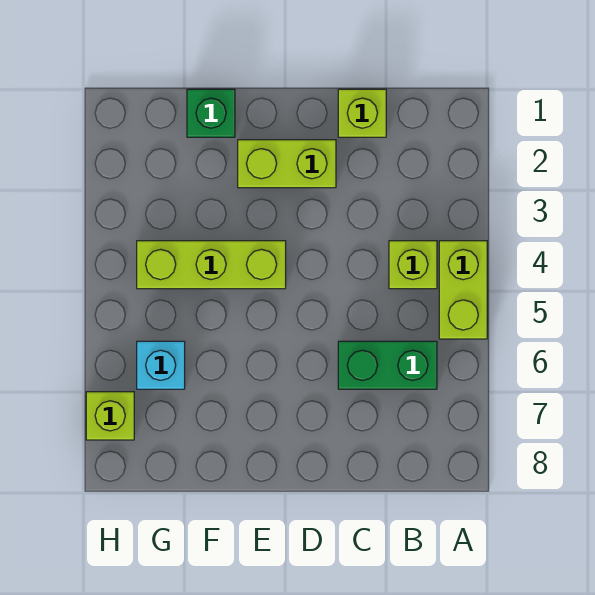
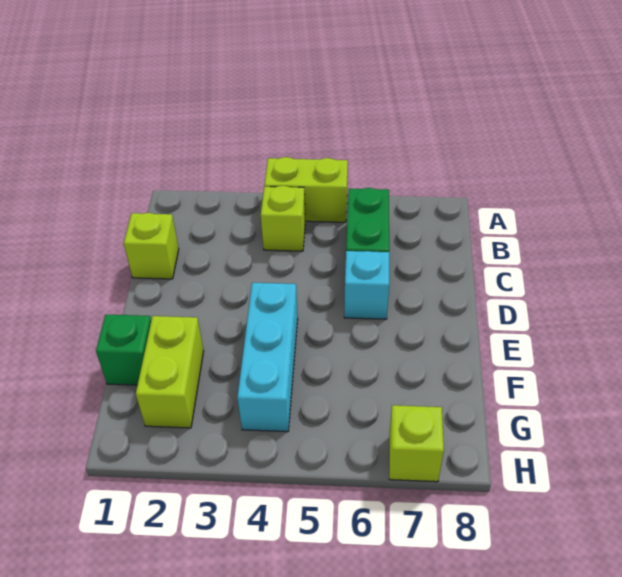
lime brick D2:E2 level 1 -> lime brick F2:G2 level 1
lime brick E4:G4 level 1 -> cyan brick E4:G4 level 1
cyan brick G6 level 1 -> cyan brick D6 level 1

